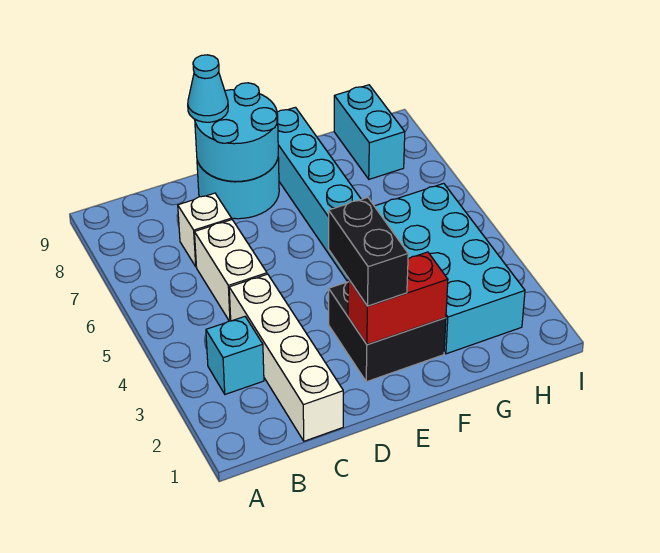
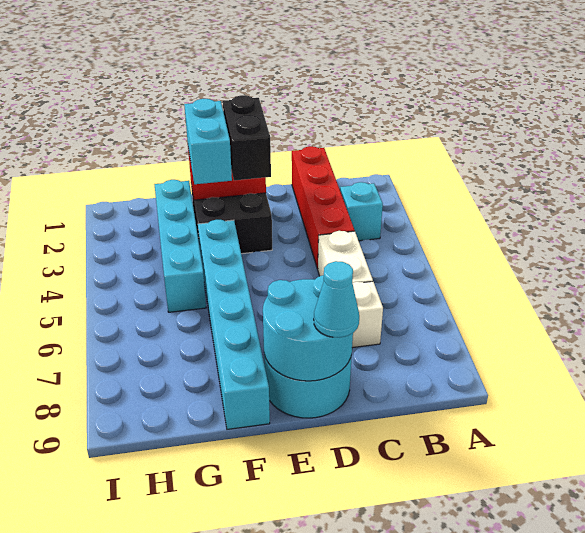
white brick C1:C4 level 1 -> red brick C1:C4 level 1
cyan brick G2:H5 level 1 -> cyan brick G2:G5 level 1
cyan brick H8:H9 level 1 -> cyan brick F2:F3 level 3

